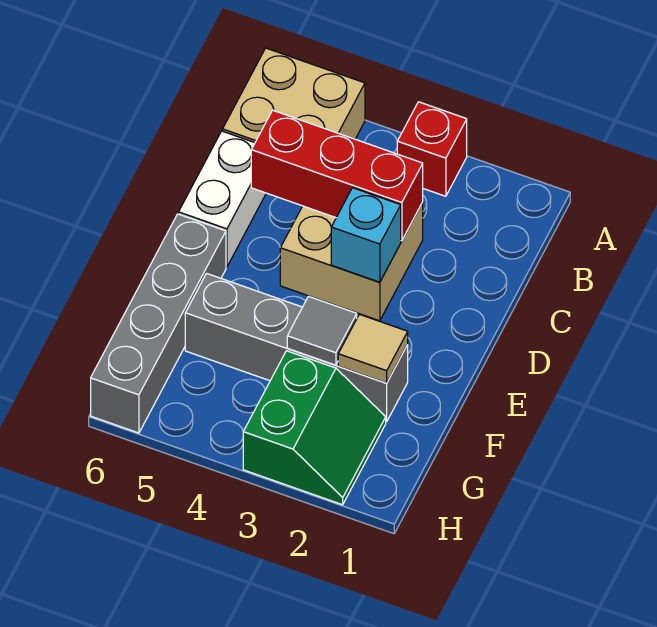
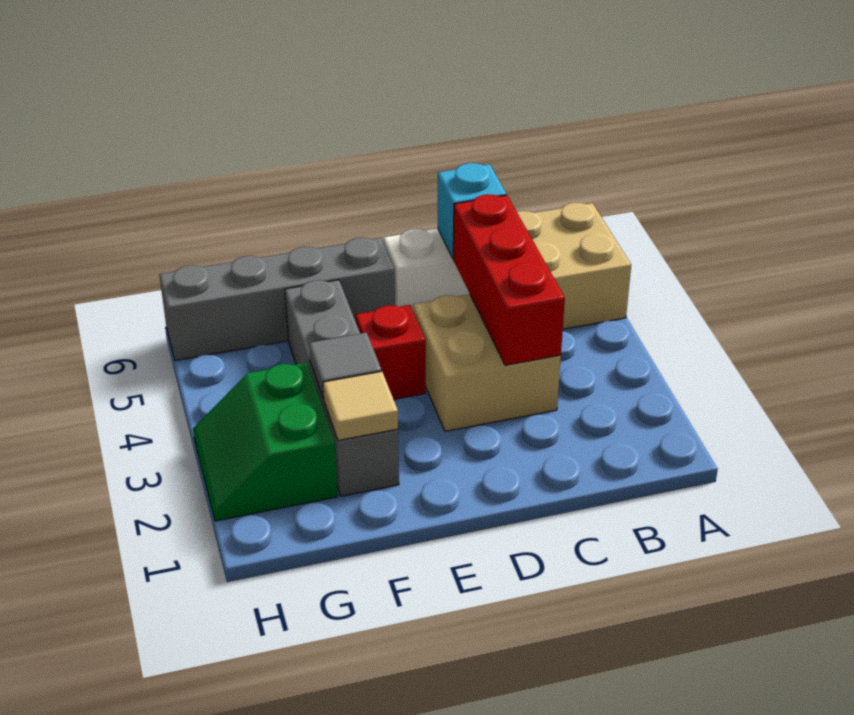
red brick A3 level 1 -> red brick E4 level 1
cyan brick D3 level 2 -> cyan brick C6 level 2
green slope G2:H3 level 1 top 3 -> green slope G2:H3 level 1 top G

